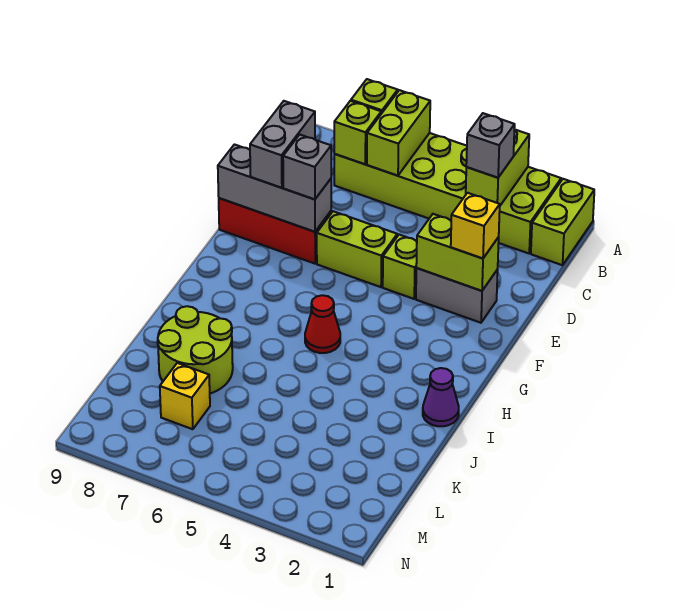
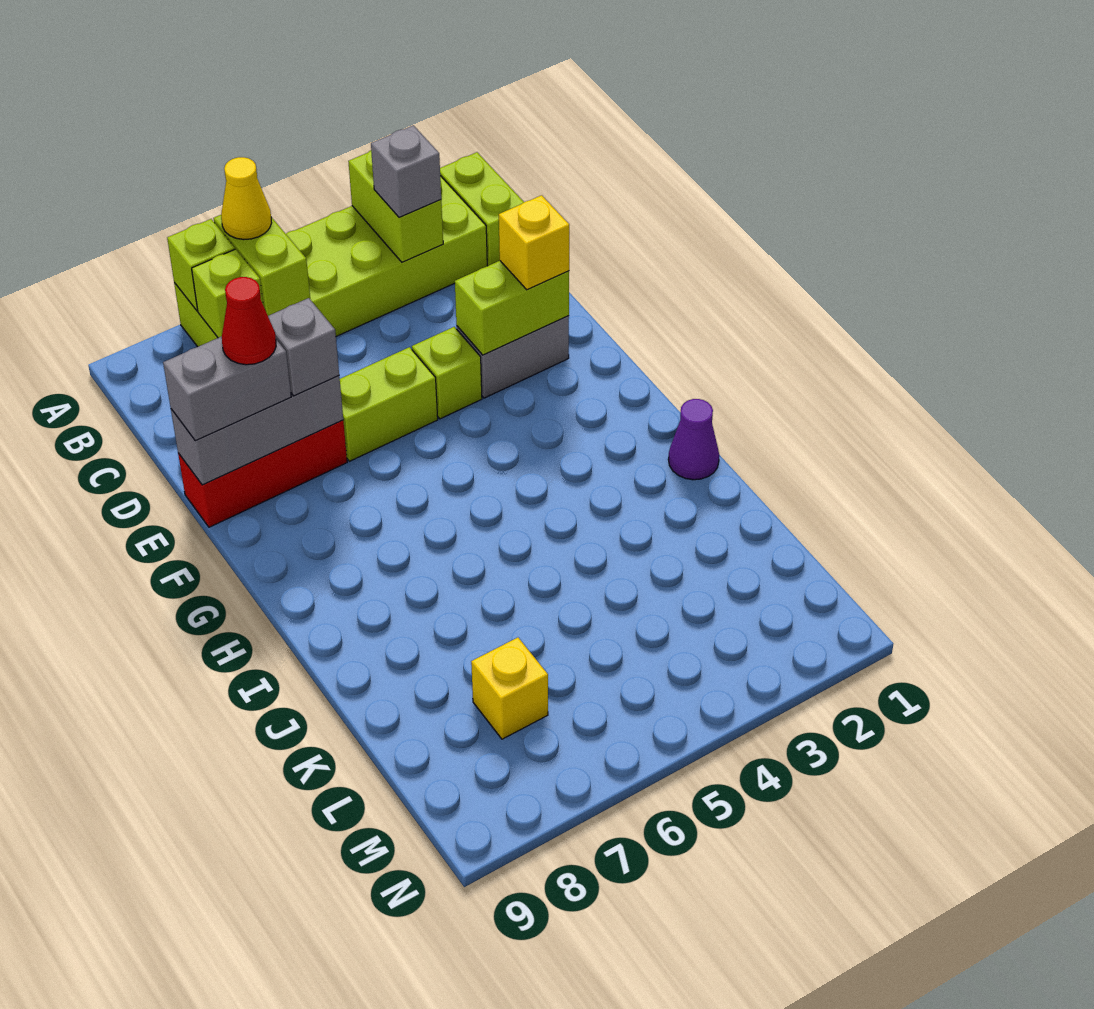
none -> yellow cone A6 level 3
grey brick D8:E8 level 3 -> grey brick E8:E9 level 3
red cone H5 level 1 -> red cone E8 level 4
lime round brick J7:K8 level 1 -> none

